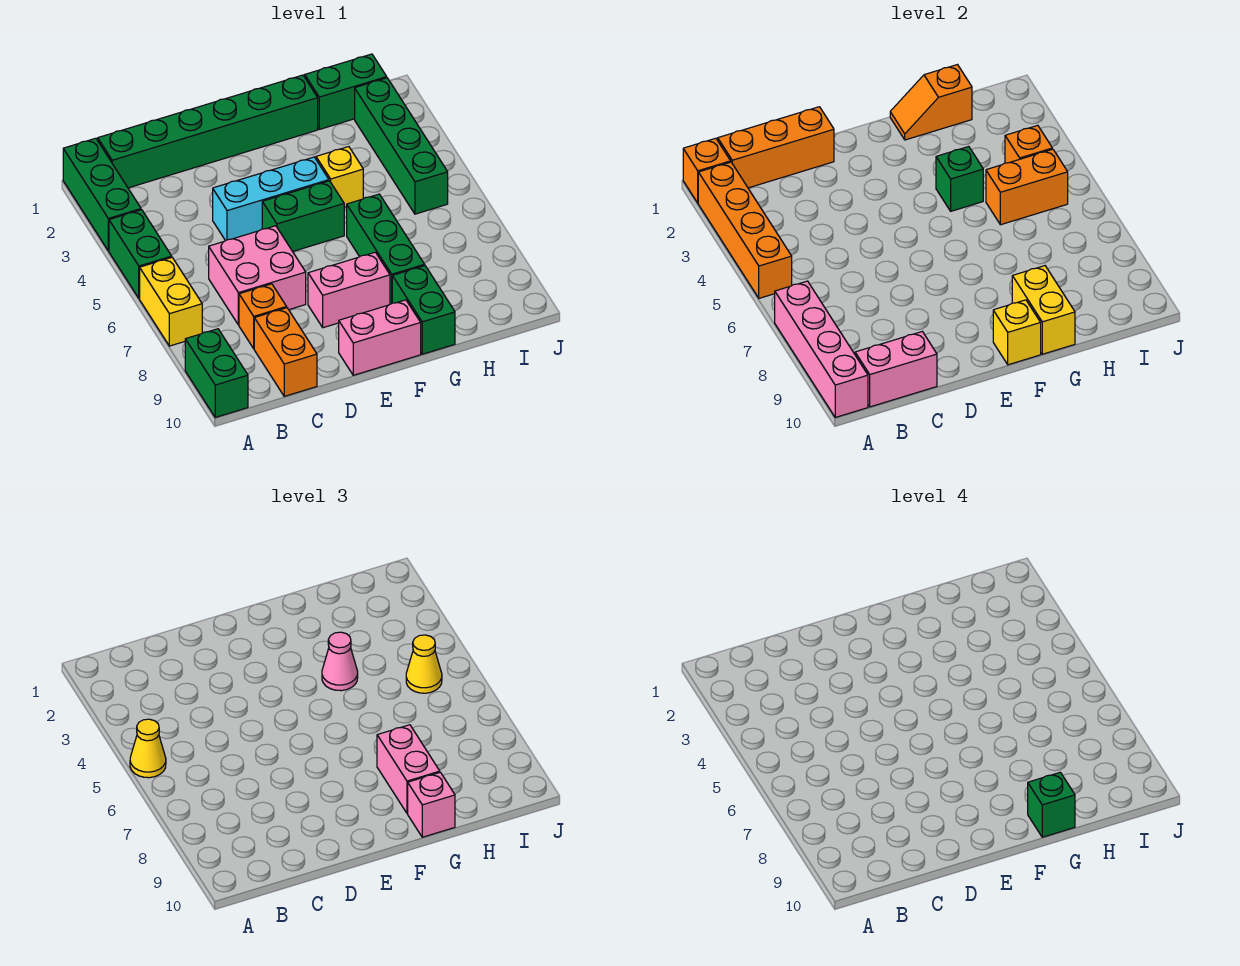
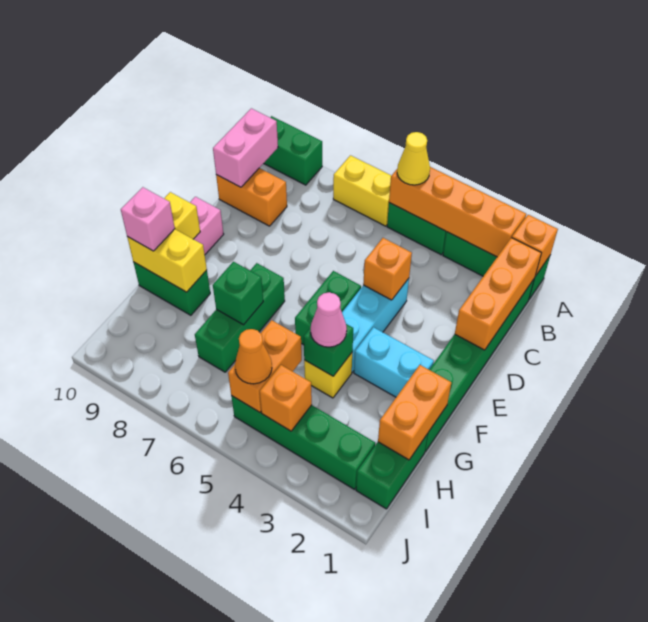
pink brick A7:A10 level 2 -> none
pink brick C6:D7 level 1 -> none
orange brick C8 level 1 -> orange brick D4 level 2
pink brick E8:F8 level 1 -> none
none -> cyan brick F2:F3 level 1
orange slope G1:H1 level 2 top H -> orange brick G1:H1 level 2
green brick G6:G8 level 1 -> green brick F7:H7 level 1
pink brick G8:G9 level 3 -> none
green brick G10 level 4 -> green brick G7 level 2
yellow cone I5 level 3 -> orange cone I5 level 3

